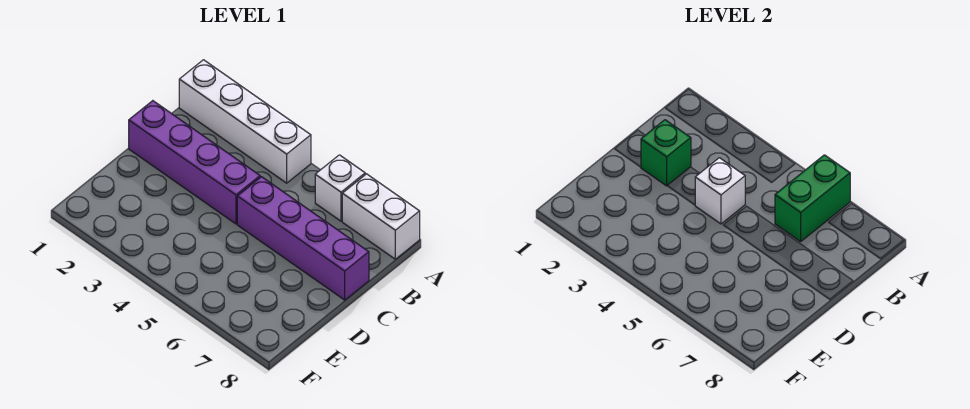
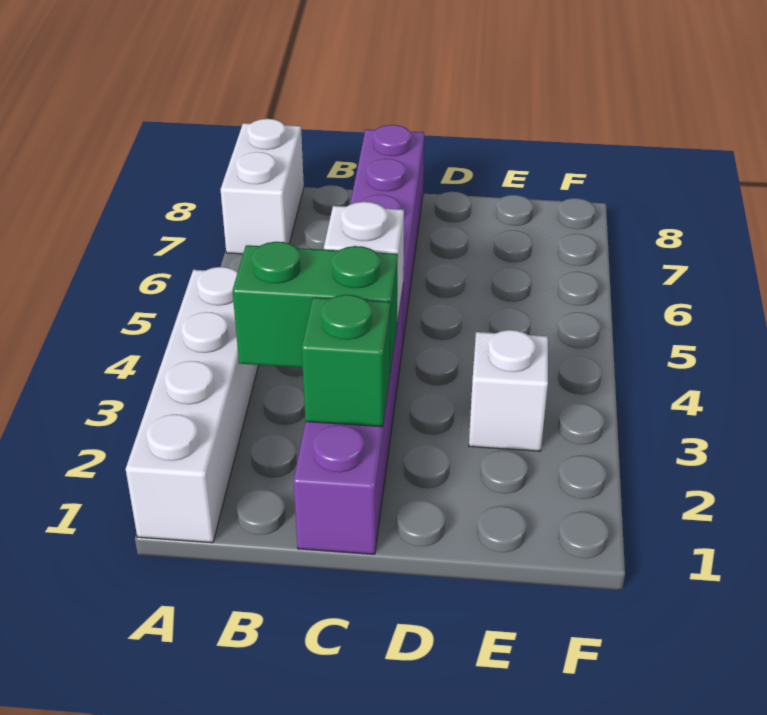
white brick A6 level 1 -> white brick E3 level 1
green brick A6:B6 level 2 -> green brick B3:C3 level 2

